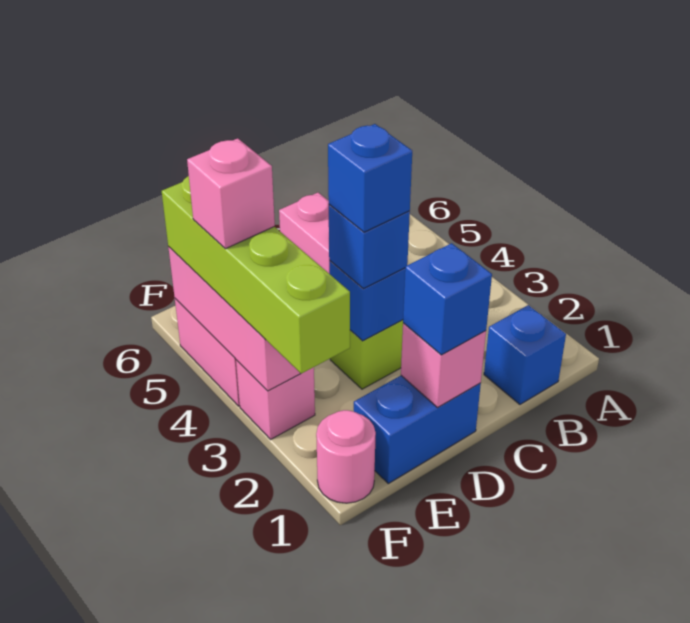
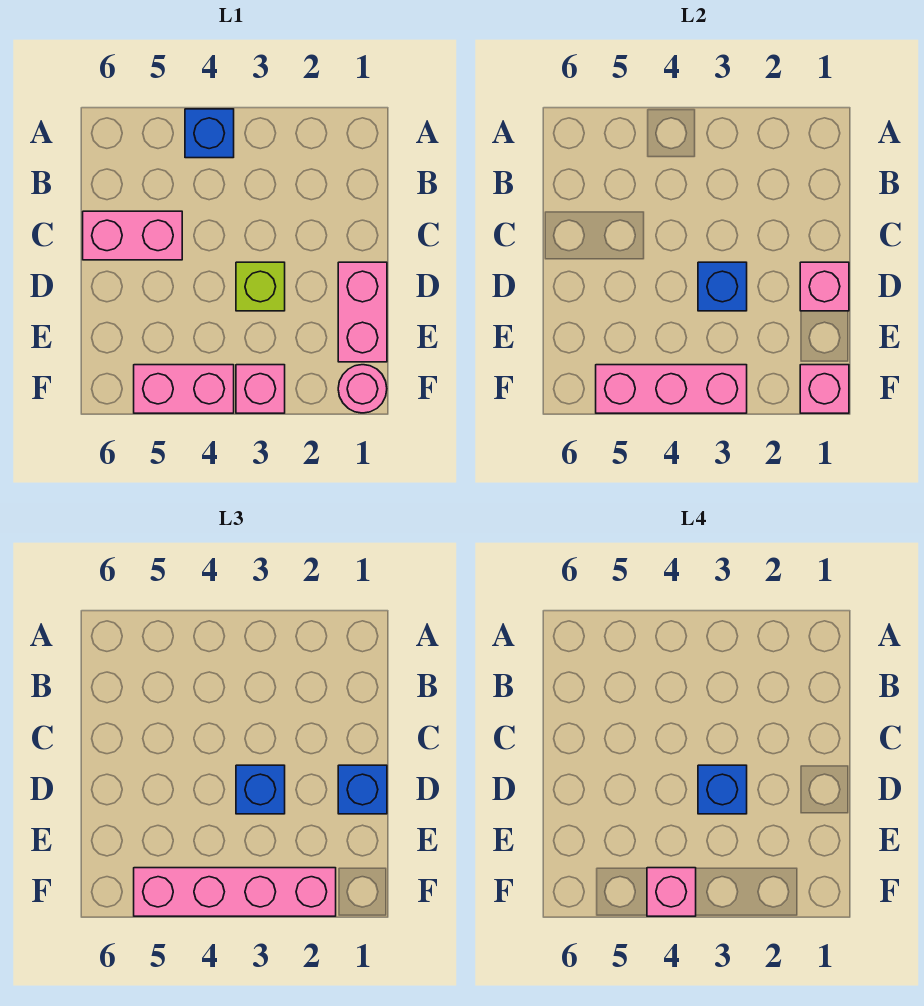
blue brick B1 level 1 -> blue brick A4 level 1
blue brick D1:E1 level 1 -> pink brick D1:E1 level 1
none -> pink brick F1 level 2
lime brick F2:F5 level 3 -> pink brick F2:F5 level 3

